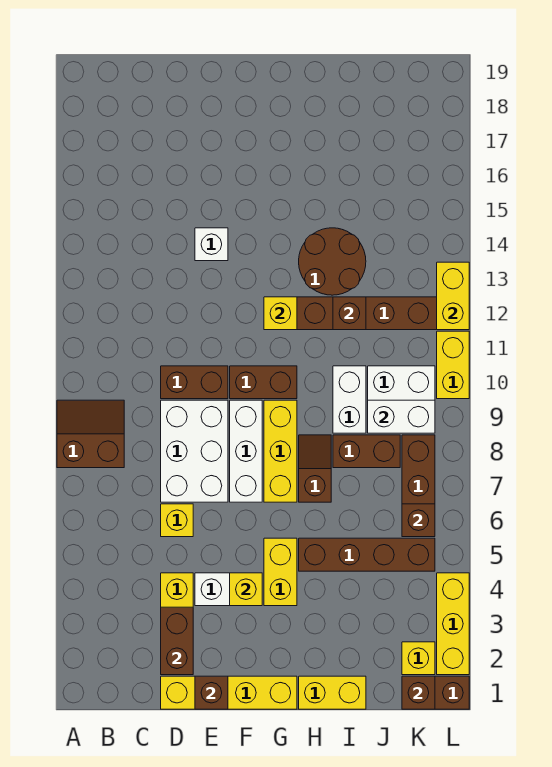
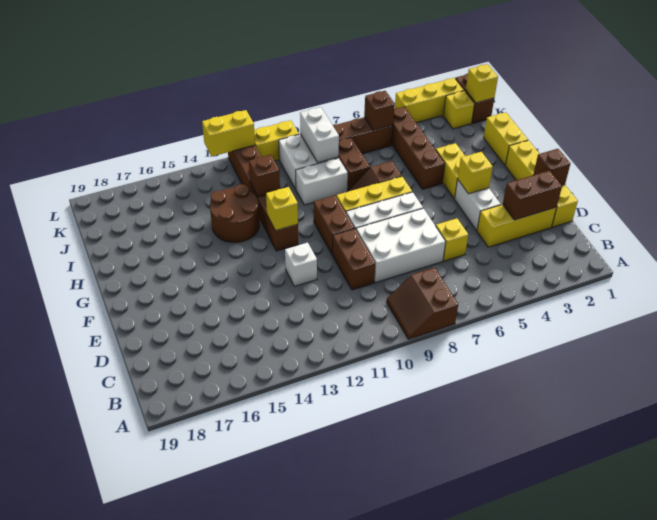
white brick E14 level 1 -> white brick E12 level 1
yellow brick G4:G5 level 1 -> yellow brick G4:H4 level 1
brown brick K1 level 2 -> yellow brick K1 level 2

